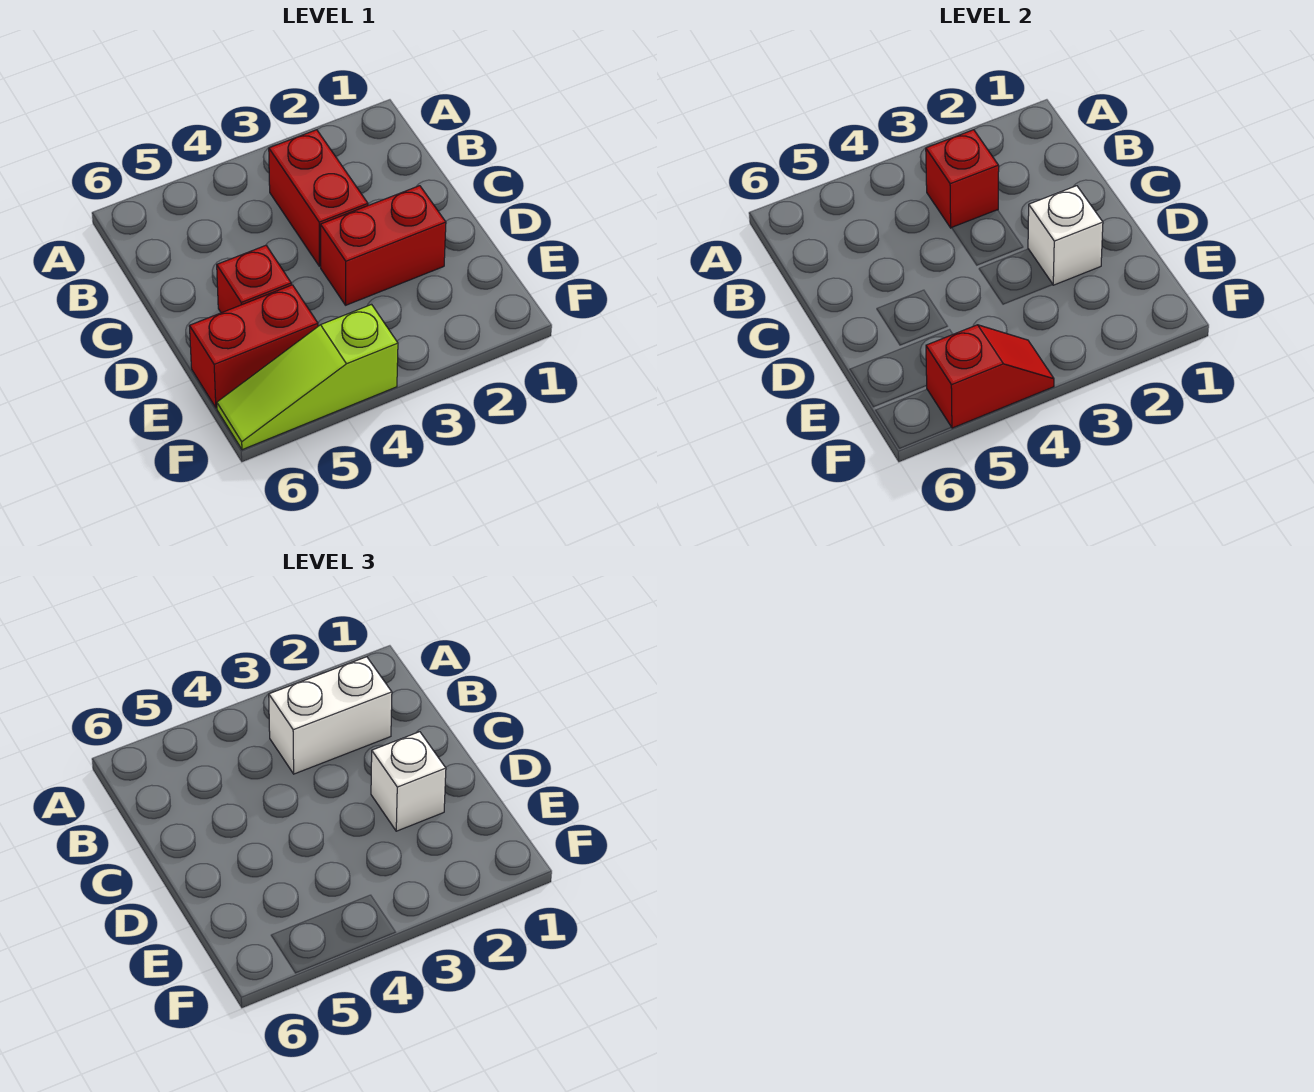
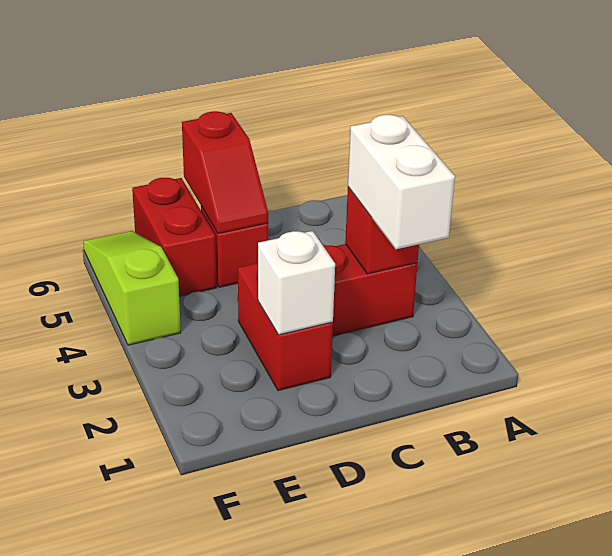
white brick D2 level 3 -> none
red slope F4:F5 level 2 top 5 -> red slope D5:D6 level 2 top 6

